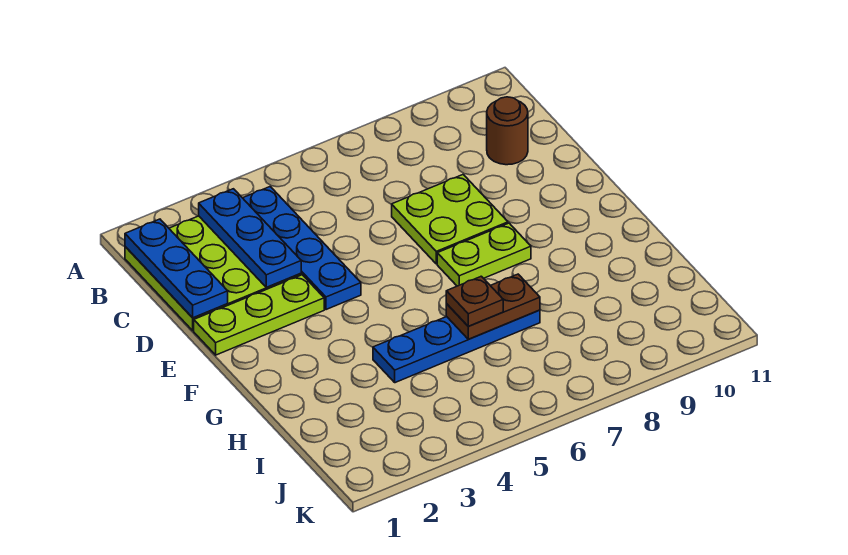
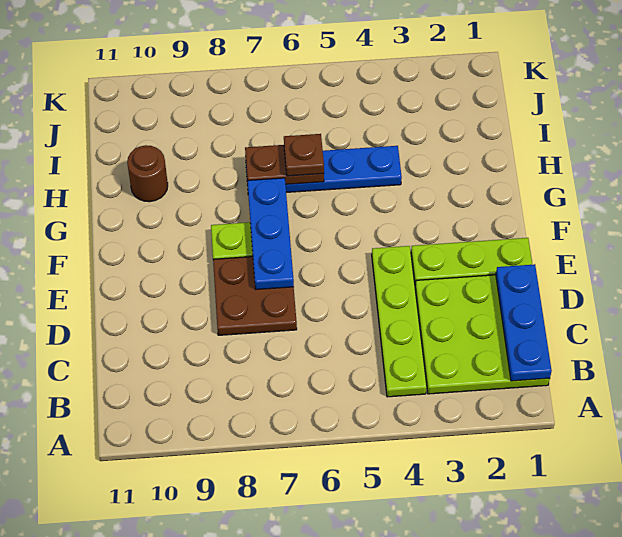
blue plate B3:D3 level 2 -> blue plate E7:G7 level 2
blue plate B4:E4 level 1 -> lime plate B4:E4 level 1
brown round brick C10 level 1 -> brown round brick H10 level 1
lime plate D7:E8 level 1 -> brown plate D7:E8 level 1

